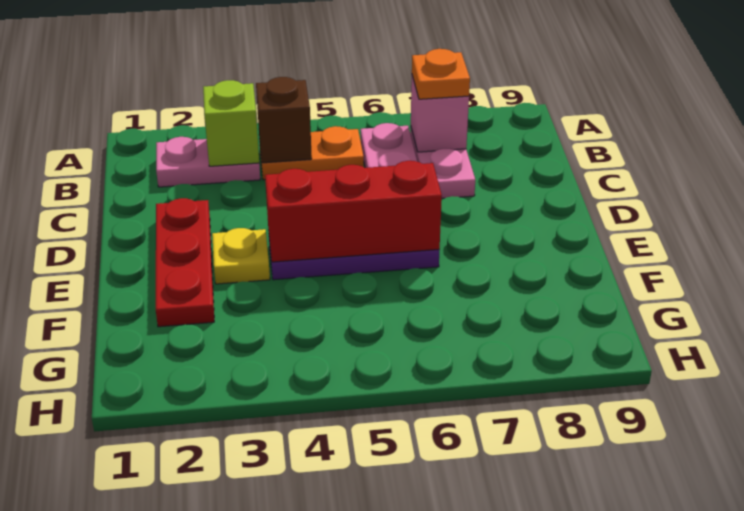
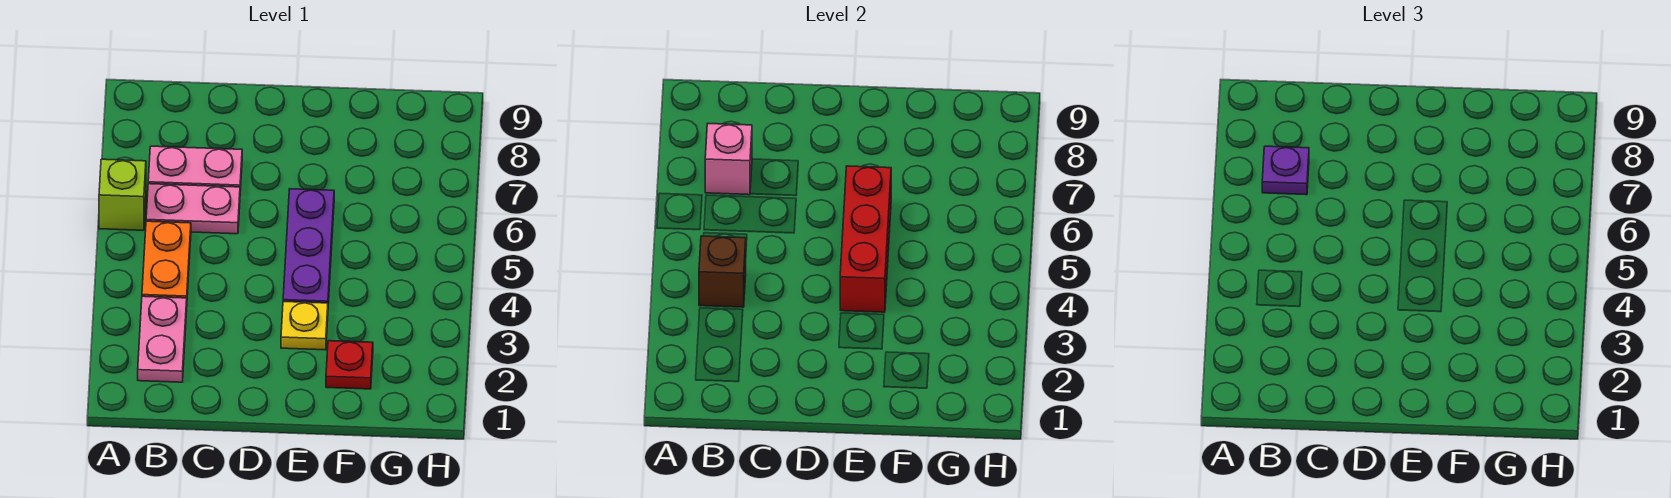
lime brick B3 level 2 -> lime brick A6 level 1
orange plate B7 level 3 -> purple plate B7 level 3
red plate D2:F2 level 1 -> red plate F2 level 1

